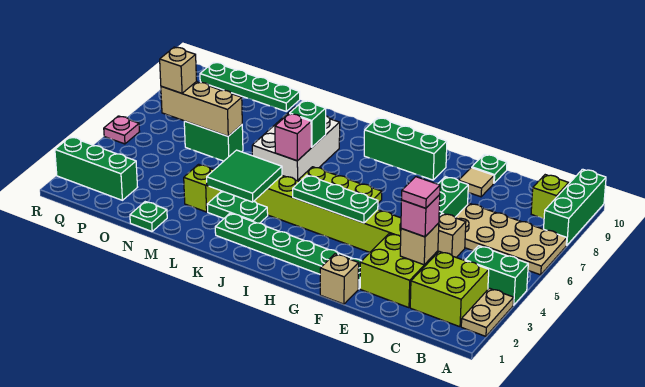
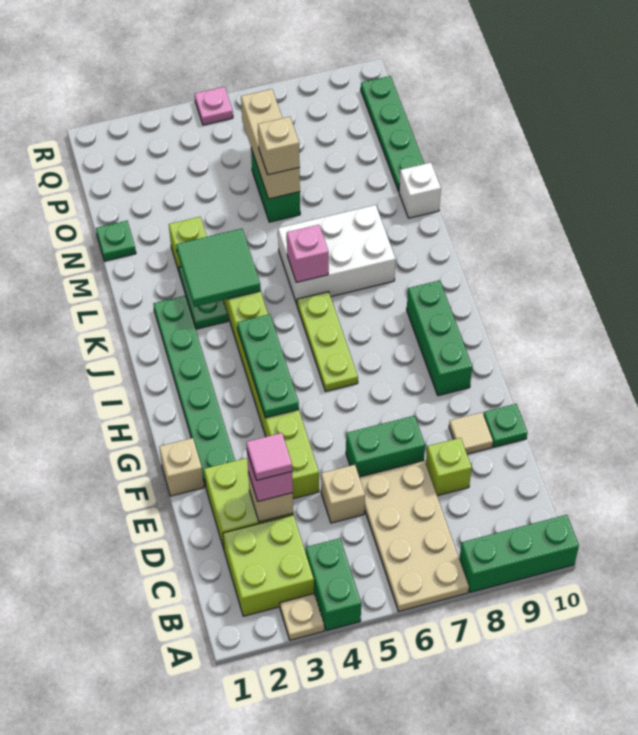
tan plate A2:A3 level 1 -> tan plate A3 level 1
lime brick B9 level 1 -> lime brick D8 level 1
green brick K7 level 2 -> none
none -> white brick M10 level 1
green brick P2:R2 level 1 -> none
tan brick P6 level 3 -> tan brick N6 level 3

